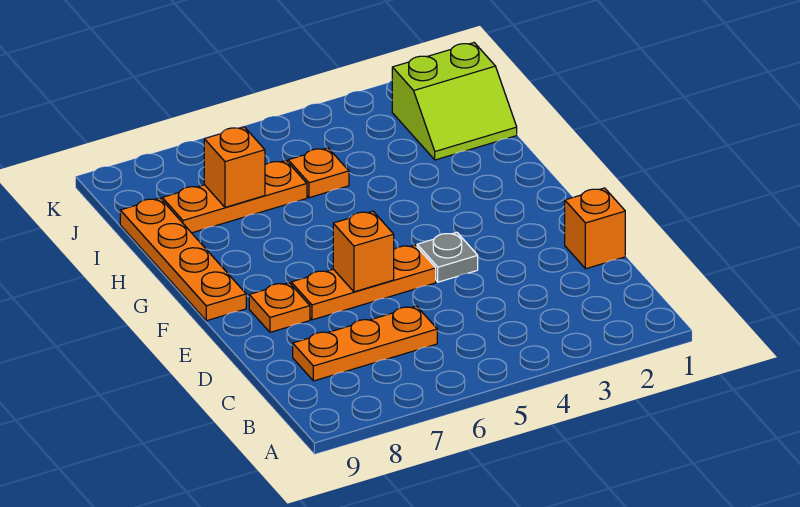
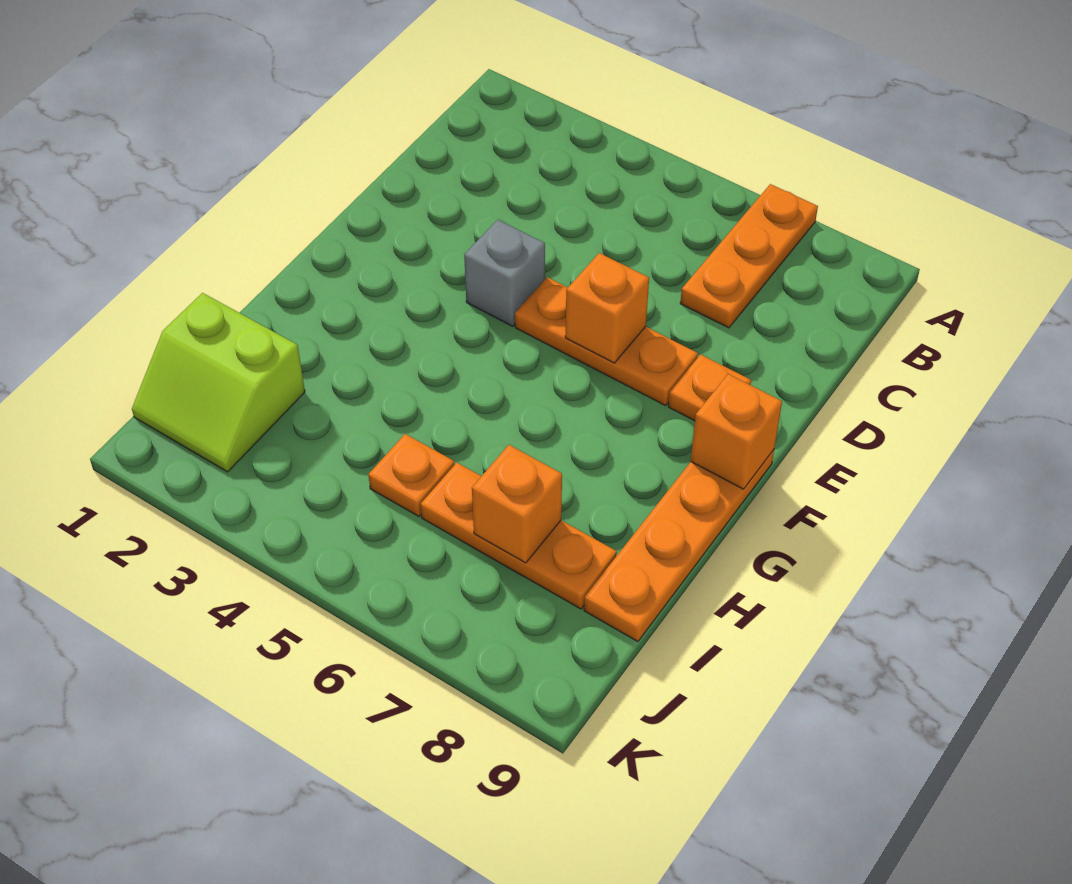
orange plate C6:C8 level 1 -> orange plate A7:C7 level 1
orange brick D1 level 1 -> orange brick F9 level 2
grey plate E4 level 1 -> grey brick E4 level 1
lime slope I1:J2 level 1 top J -> lime slope I1:J2 level 1 top I

